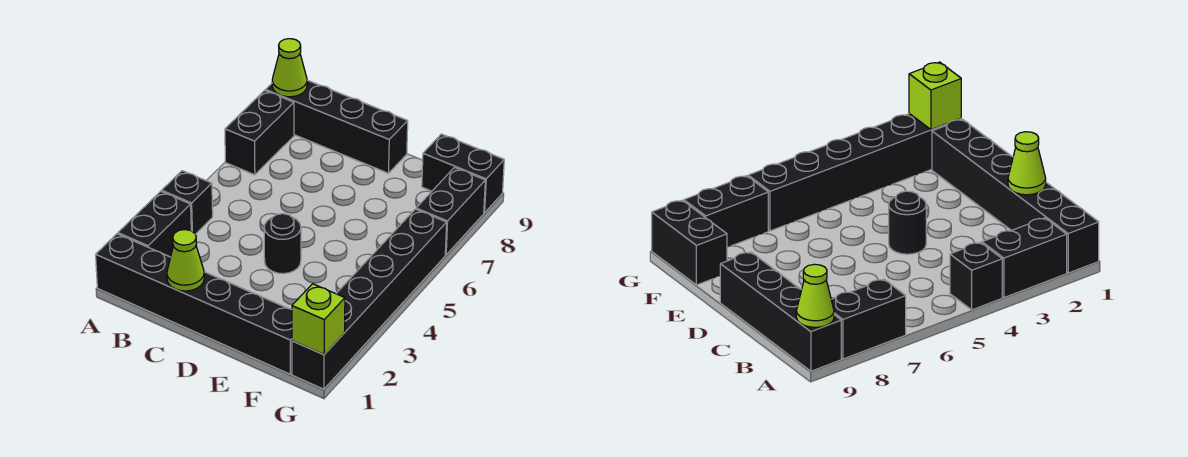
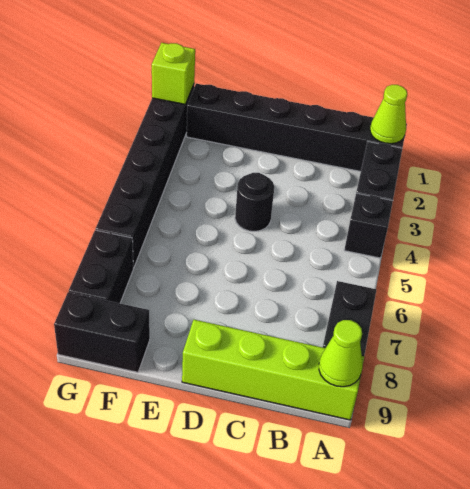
black brick A9:D9 level 1 -> lime brick A9:D9 level 1
lime cone C1 level 2 -> lime cone A1 level 2

